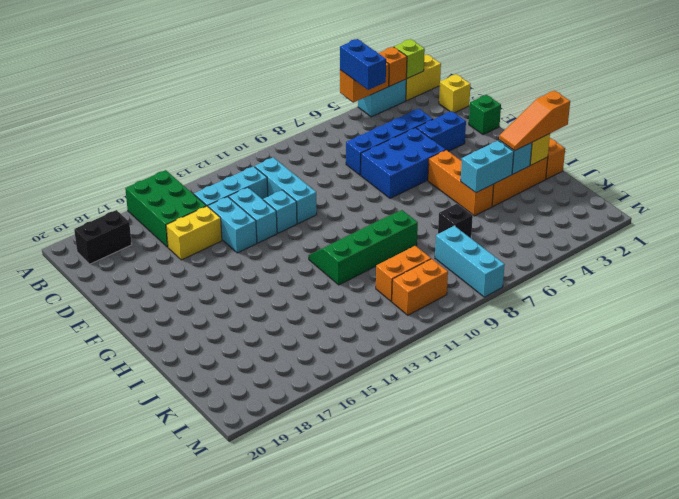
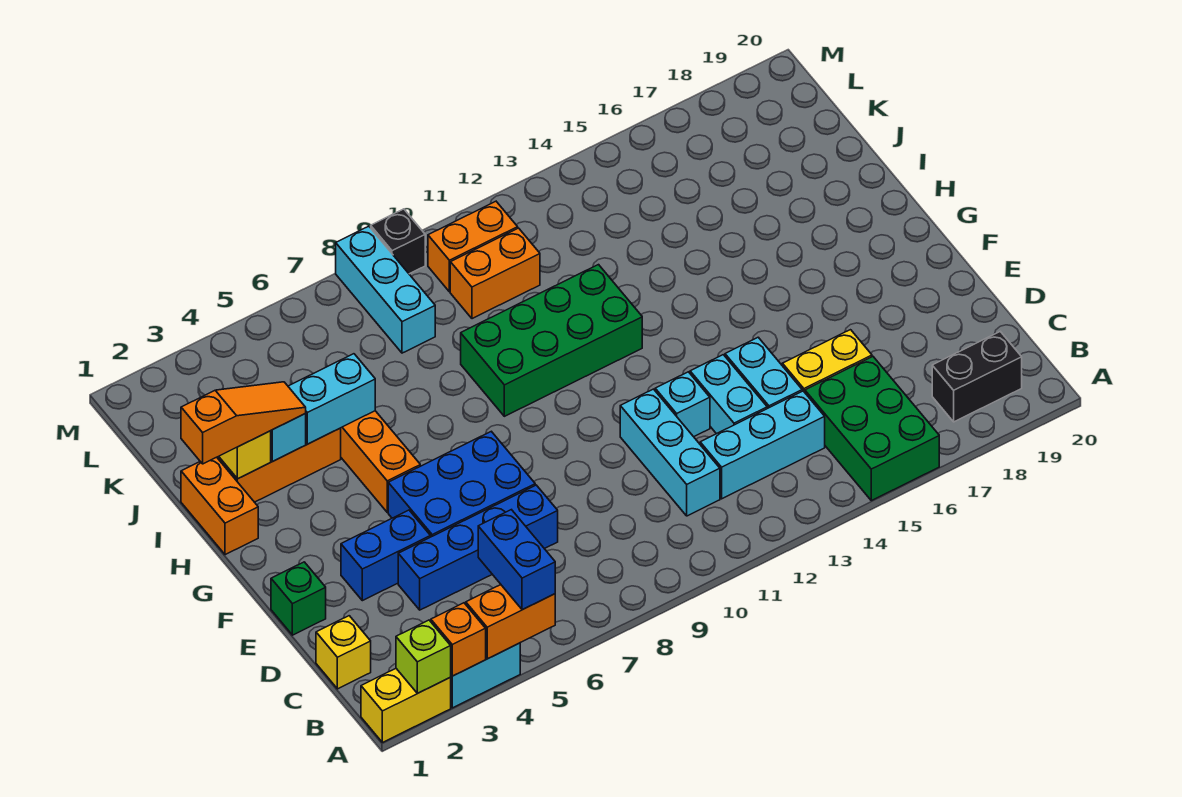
green slope H9:I12 level 1 top I -> green brick H9:I12 level 1
black brick J7 level 1 -> black brick M9 level 1

